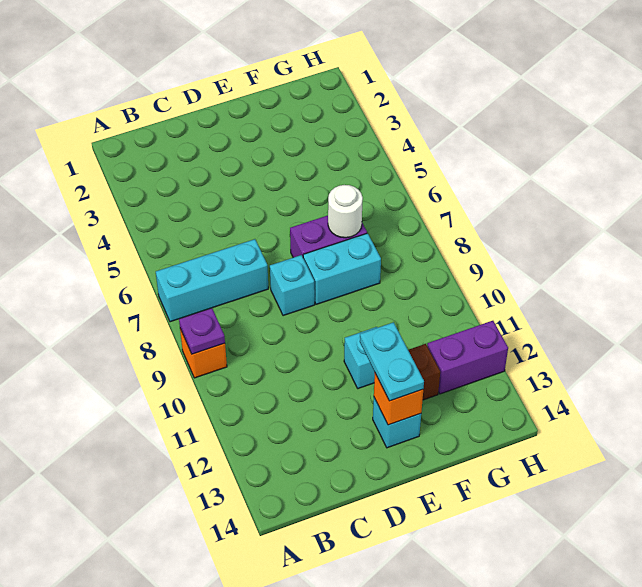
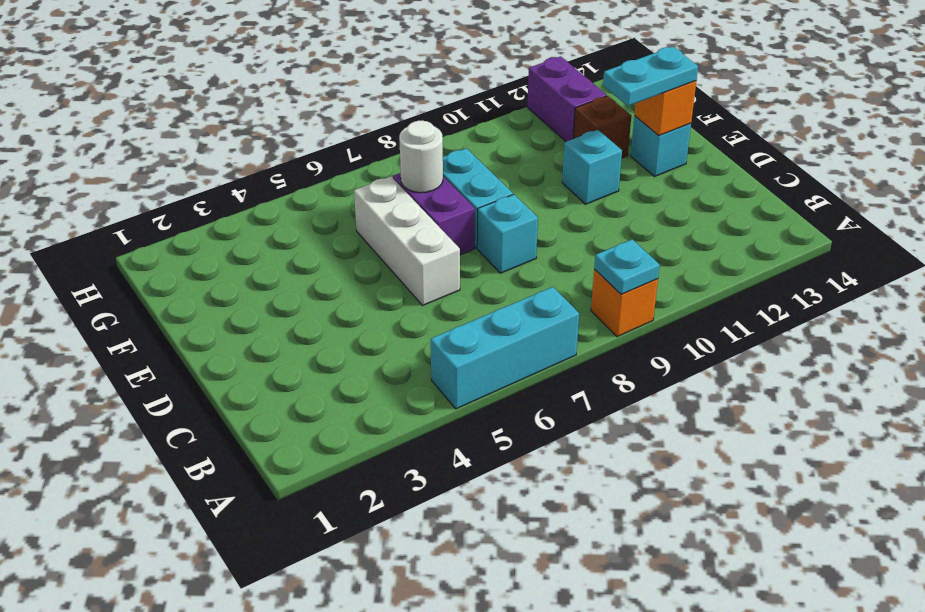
cyan brick A7:C7 level 1 -> cyan brick A5:A7 level 1
purple plate A9 level 2 -> cyan plate A9 level 2
none -> white brick D6:F6 level 1

